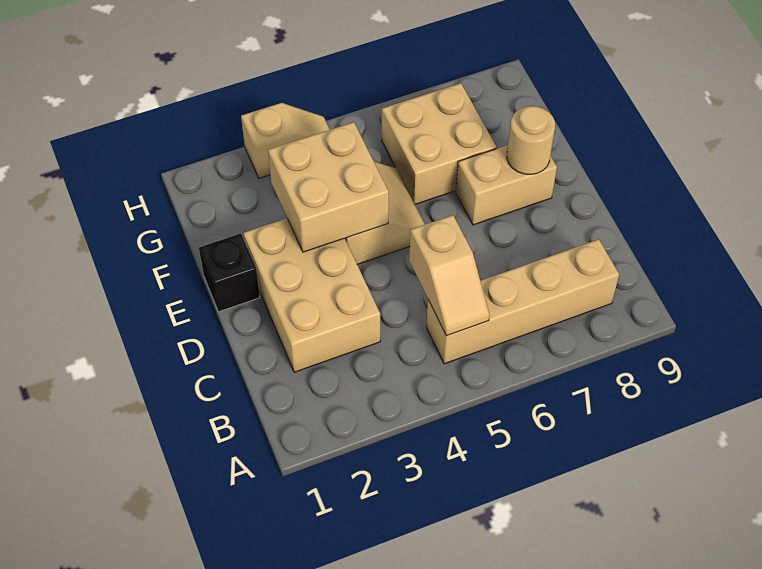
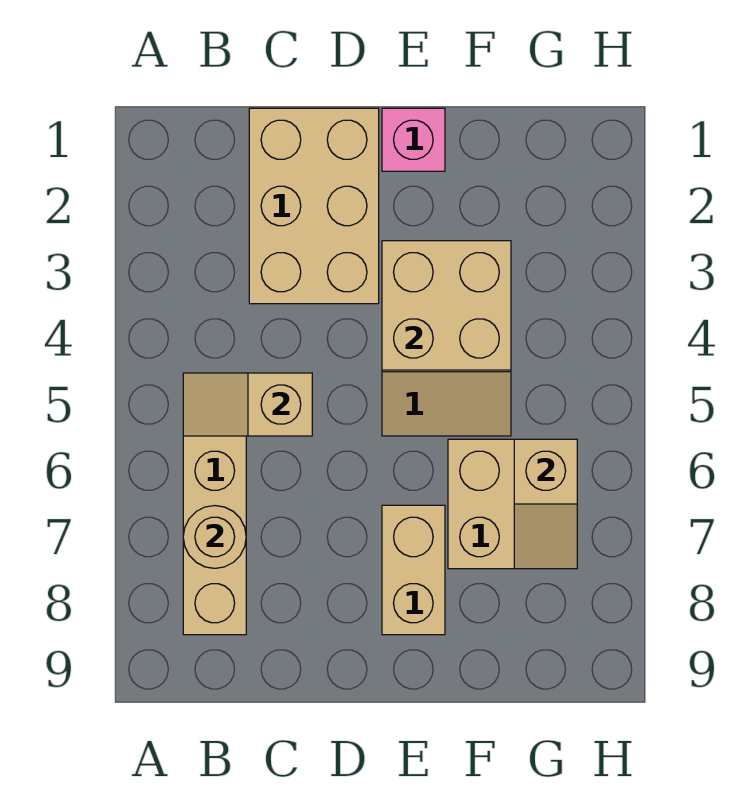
tan brick C2:E3 level 1 -> tan brick C1:D3 level 1
black brick E1 level 1 -> pink brick E1 level 1
tan round brick E8 level 2 -> tan round brick B7 level 2
tan slope H3:H4 level 1 top 3 -> tan slope G6:G7 level 2 top 6

